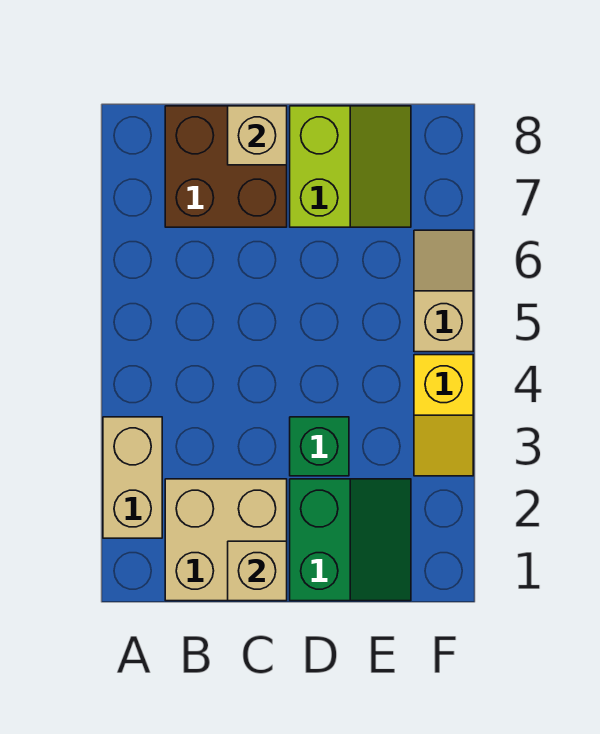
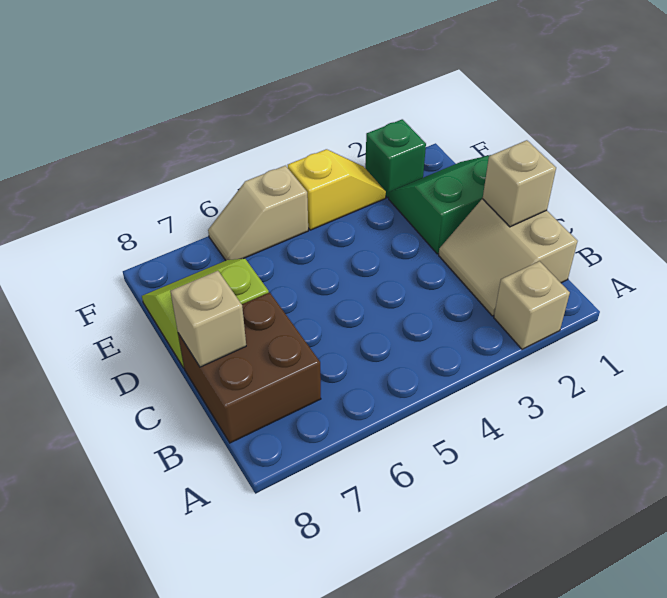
tan brick A2:A3 level 1 -> tan brick A2 level 1
tan brick B1:C2 level 1 -> tan slope B1:C2 level 1 top 1
green brick D3 level 1 -> green brick F2 level 1

